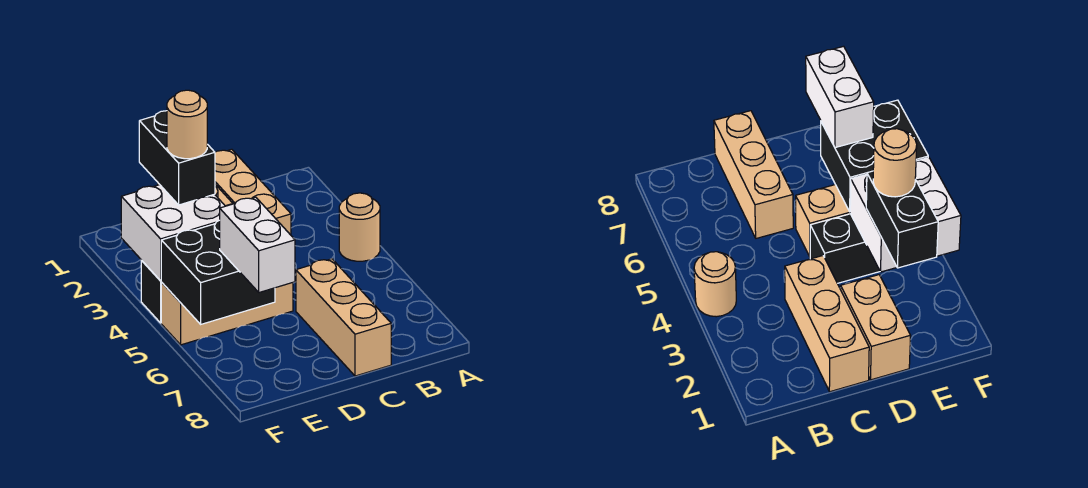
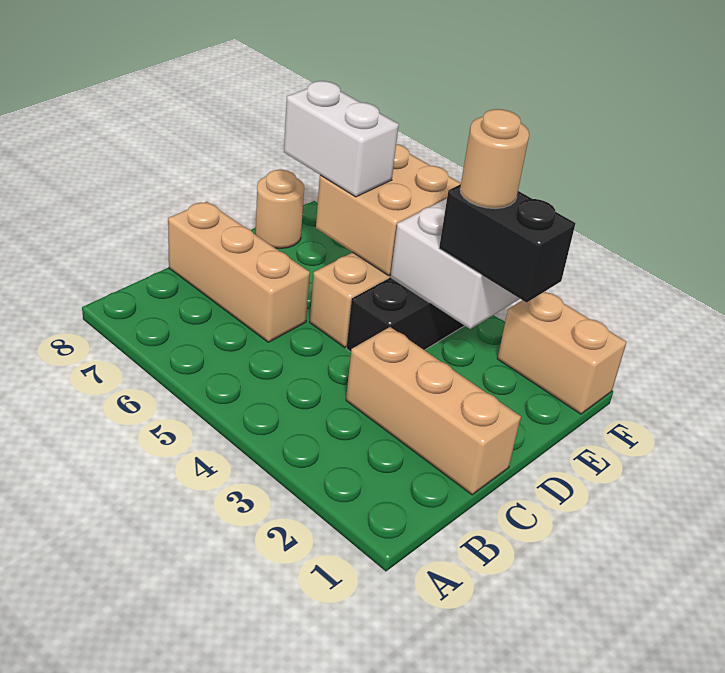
tan round brick A4 level 1 -> tan round brick E8 level 1
tan brick D1:D2 level 1 -> tan brick F1:F2 level 1
black brick E5:F6 level 2 -> tan brick E5:F6 level 2

